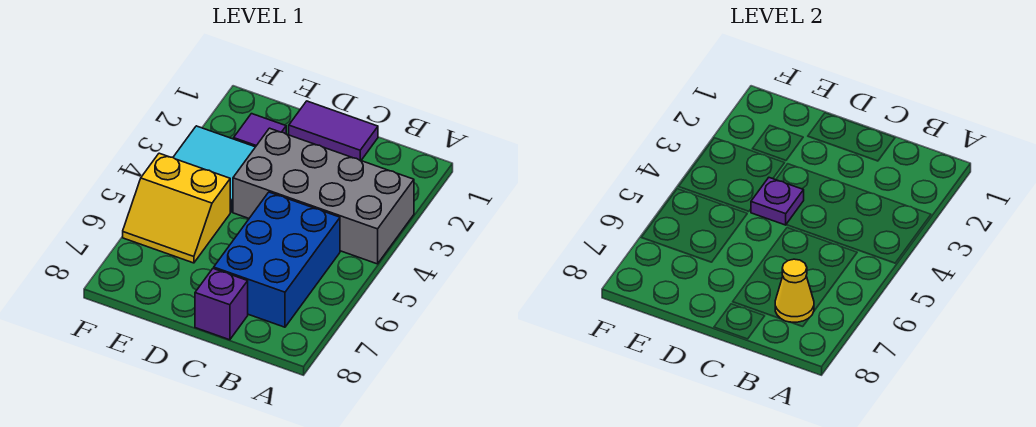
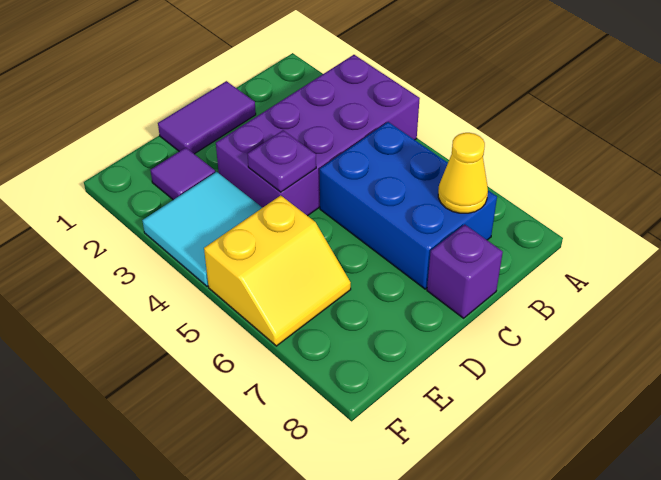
grey brick A3:D4 level 1 -> purple brick A3:D4 level 1

